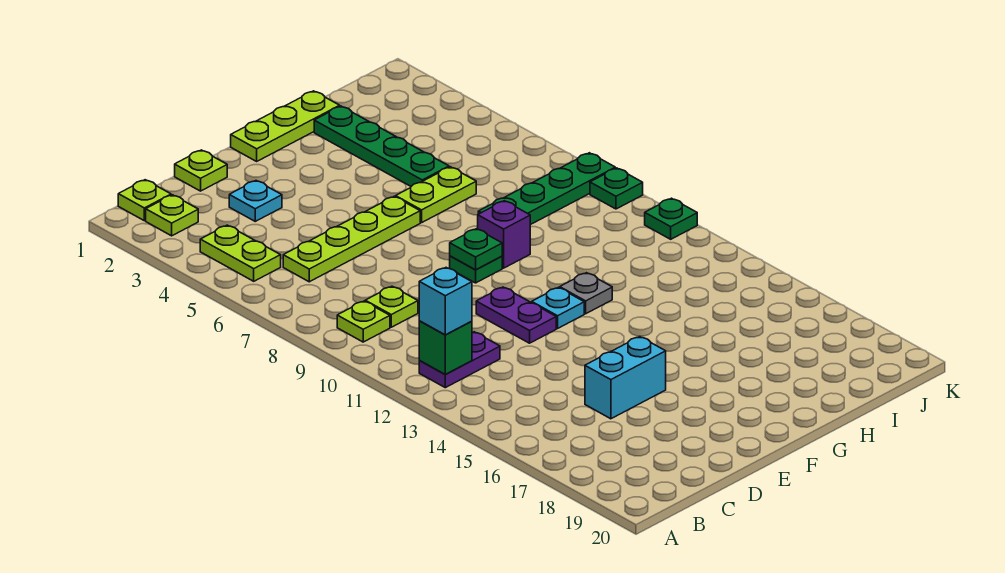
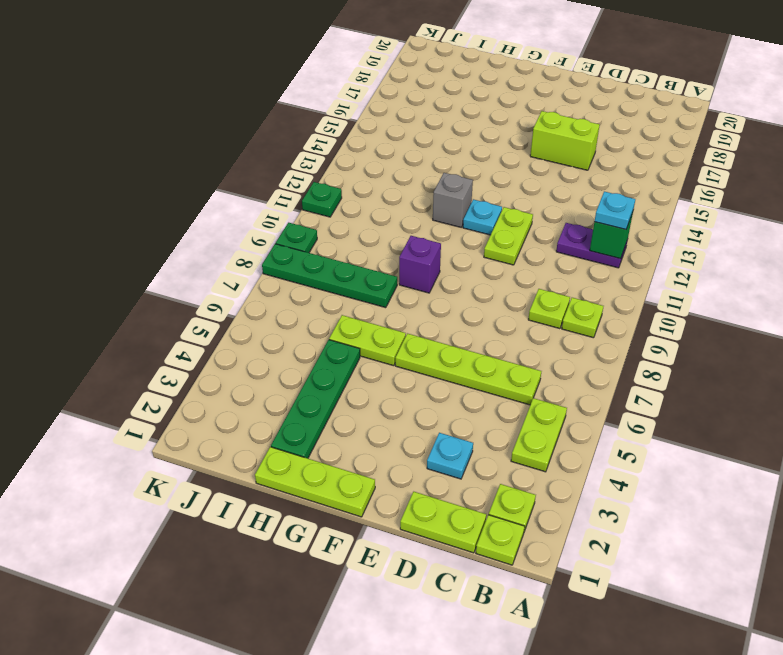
cyan brick B12 level 3 -> cyan plate B12 level 3
lime plate D1 level 1 -> lime plate C1:D1 level 1
cyan brick D16:E16 level 1 -> lime brick D16:E16 level 1
purple plate E11:E12 level 1 -> lime plate E11:E12 level 1
green plate F9 level 1 -> none
green plate F9 level 2 -> none
grey plate G12 level 1 -> grey brick G12 level 1

